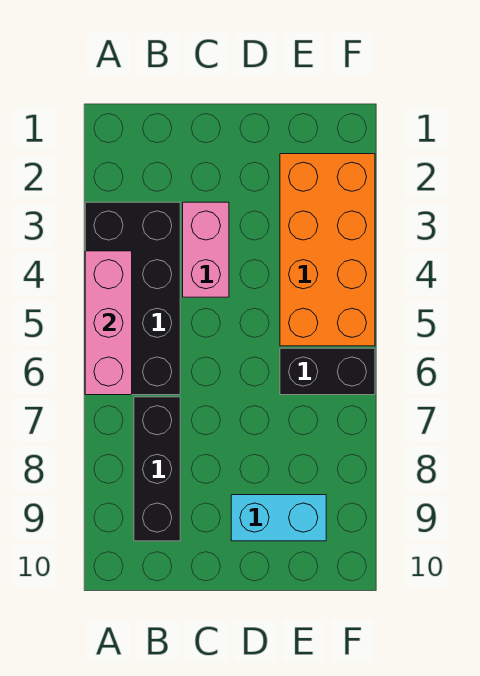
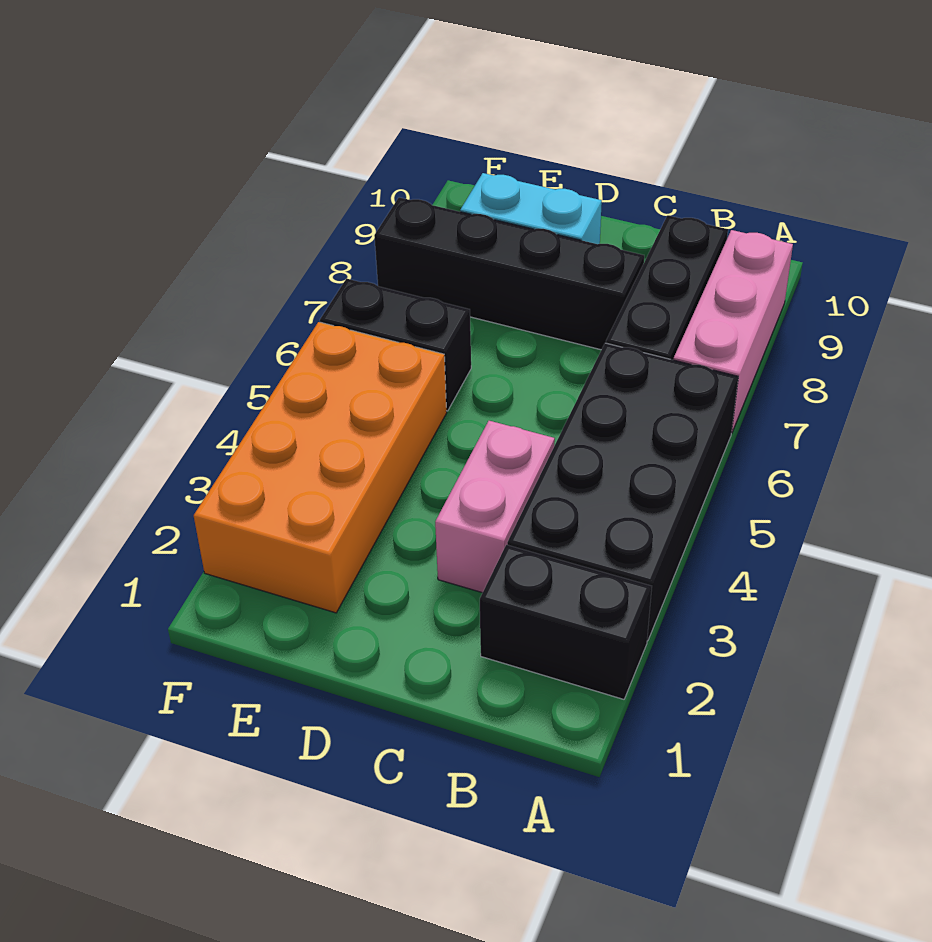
none -> black brick A2:B2 level 1
pink brick A4:A6 level 2 -> pink brick A7:A9 level 1
none -> black brick C8:F8 level 1

